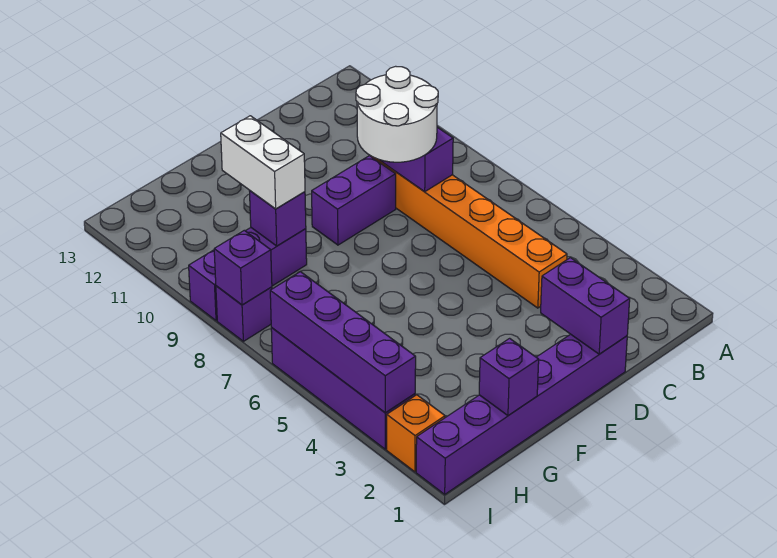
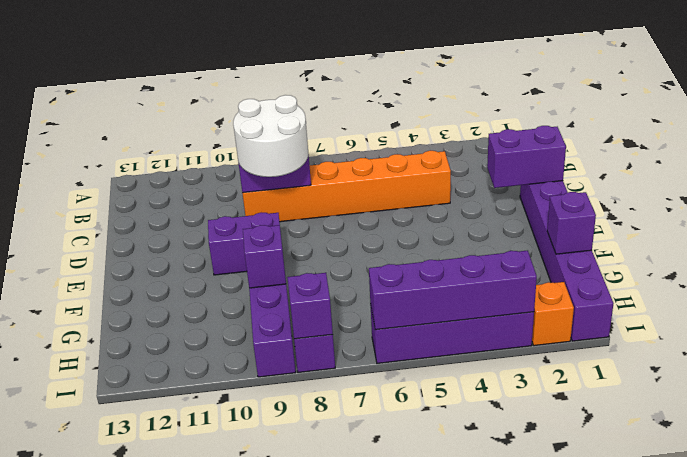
purple brick D9:E9 level 1 -> purple brick E9:E10 level 1
white brick G9:G10 level 3 -> none

